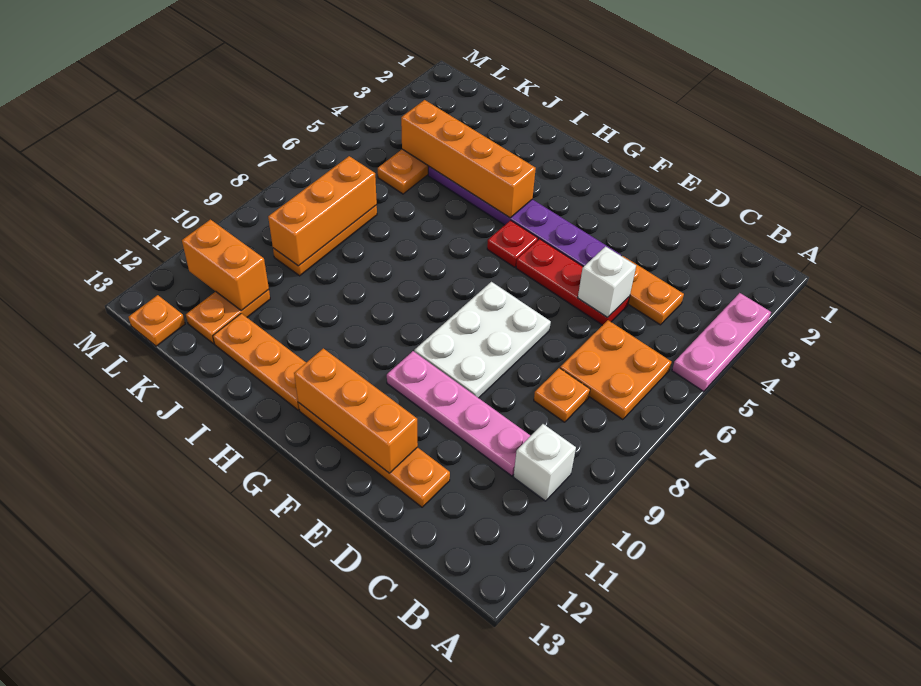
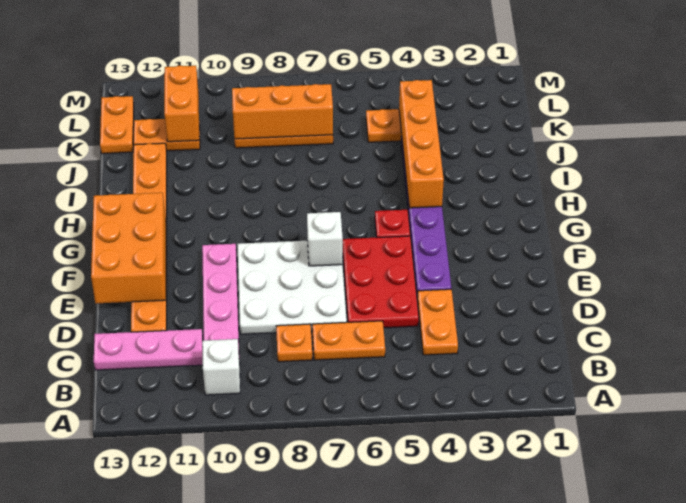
pink plate A3:A5 level 1 -> pink plate C11:C13 level 1
orange plate B6:C7 level 1 -> orange plate C6:C7 level 1
red plate D5:F5 level 1 -> red plate D5:F6 level 1
white brick D5 level 2 -> white brick F7 level 2
white plate E7:F9 level 1 -> white plate D7:F9 level 1
orange brick E12:G12 level 2 -> orange brick E12:G13 level 2
orange plate L13 level 1 -> orange plate K13:L13 level 1

